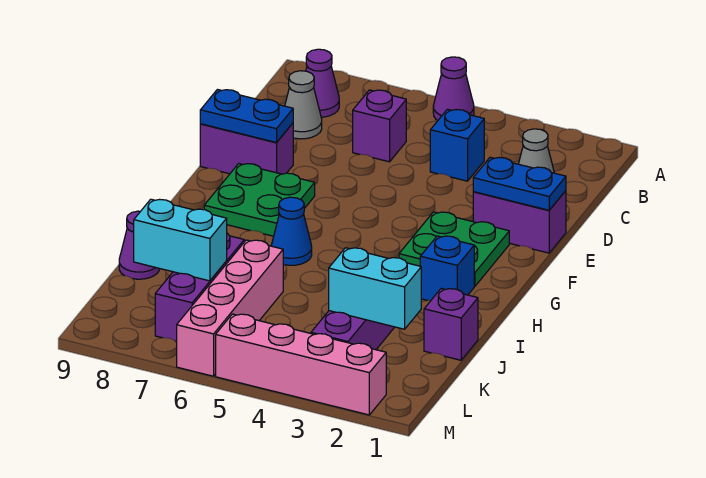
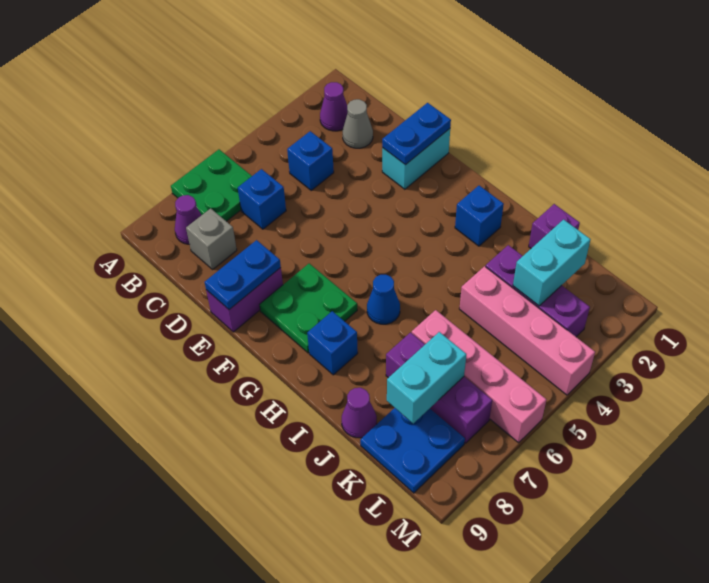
purple cone A5 level 1 -> purple cone B2 level 1
purple brick C6 level 1 -> blue brick C6 level 1
grey cone C8 level 1 -> grey brick C8 level 1
purple brick E1:E2 level 1 -> cyan brick E1:E2 level 1
green plate F2:G3 level 1 -> green plate A6:B7 level 1
none -> blue brick H8 level 1
none -> blue plate K8:L9 level 1
pink brick M2:M5 level 1 -> pink brick J4:M4 level 1

